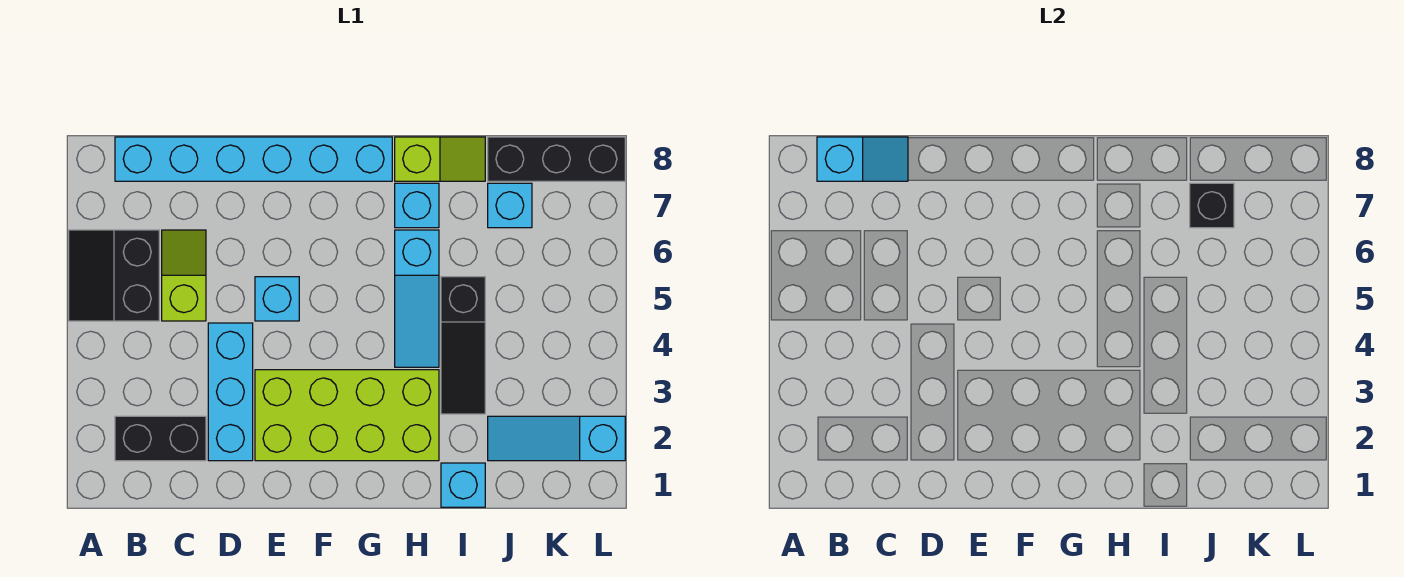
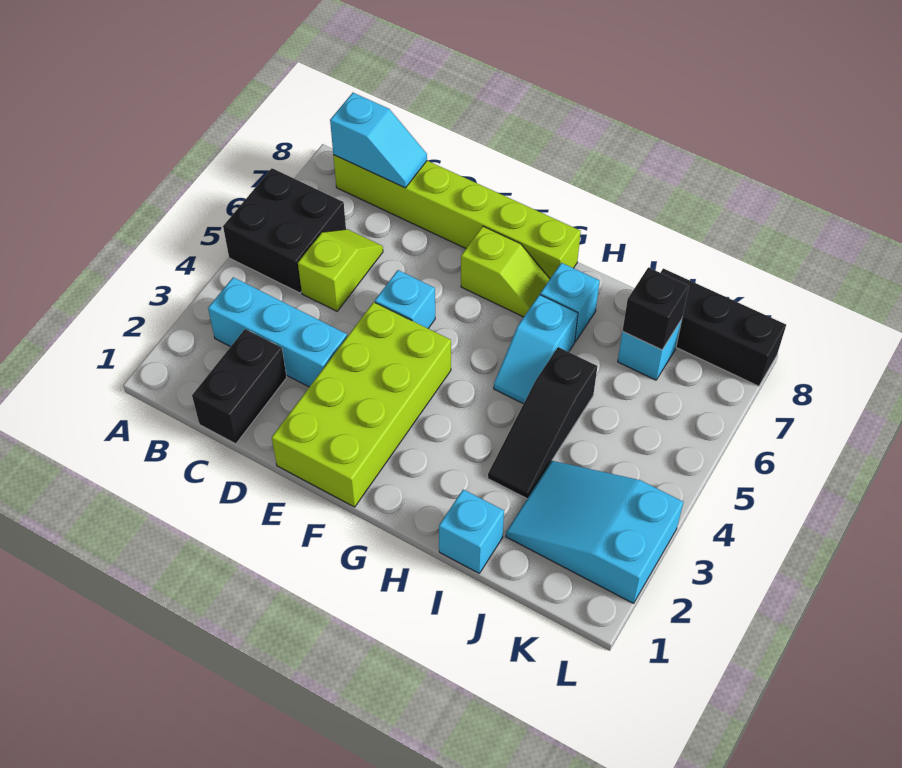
black slope A5:B6 level 1 top B -> black brick A5:B6 level 1
black brick B2:C2 level 1 -> black brick C1:C2 level 1
cyan brick B8:G8 level 1 -> lime brick B8:G8 level 1
cyan brick D2:D4 level 1 -> cyan brick B3:D3 level 1
lime brick E2:H3 level 1 -> lime brick E1:F4 level 1
cyan slope H4:H6 level 1 top 6 -> cyan slope H5:H6 level 1 top 6
lime slope H8:I8 level 1 top H -> lime slope F7:G7 level 1 top F
cyan slope J2:L2 level 1 top L -> cyan slope J2:L3 level 1 top L

